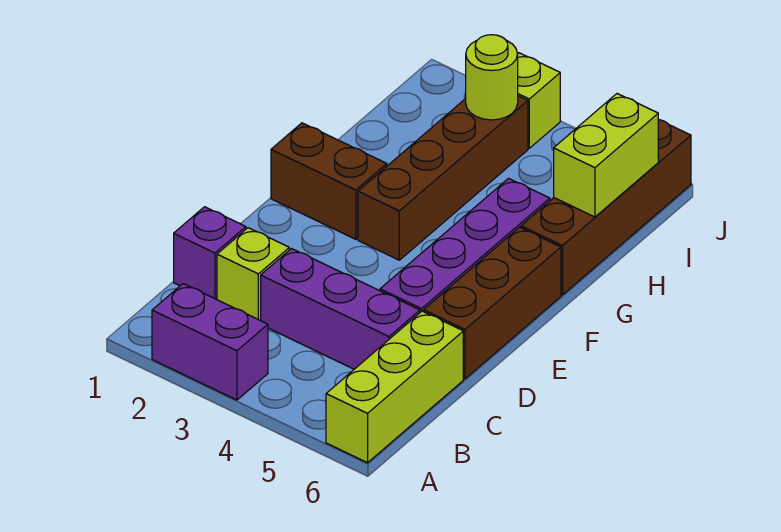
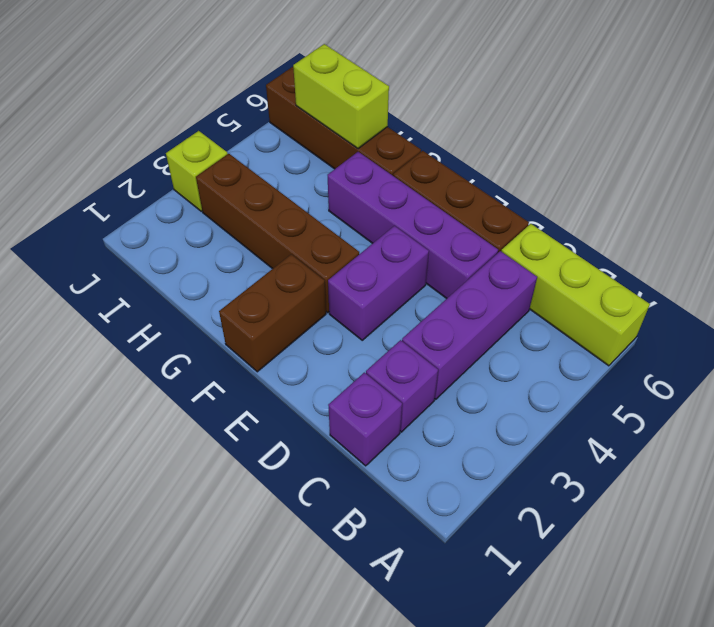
purple brick A2:A3 level 1 -> purple brick E3:E4 level 1
lime brick C2 level 1 -> purple brick C2 level 1
lime round brick I3 level 2 -> none

